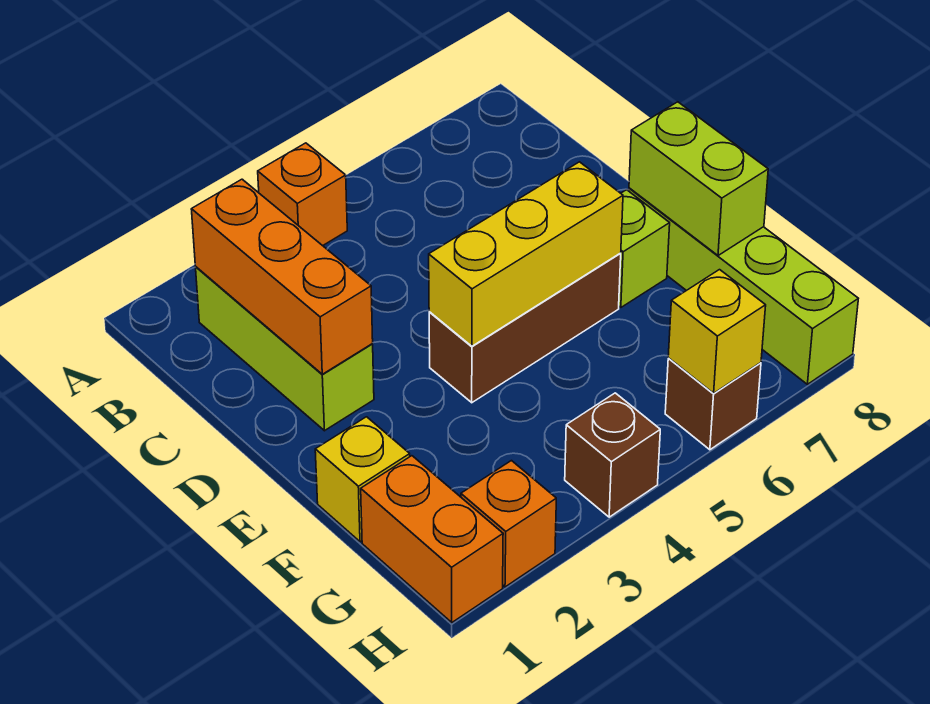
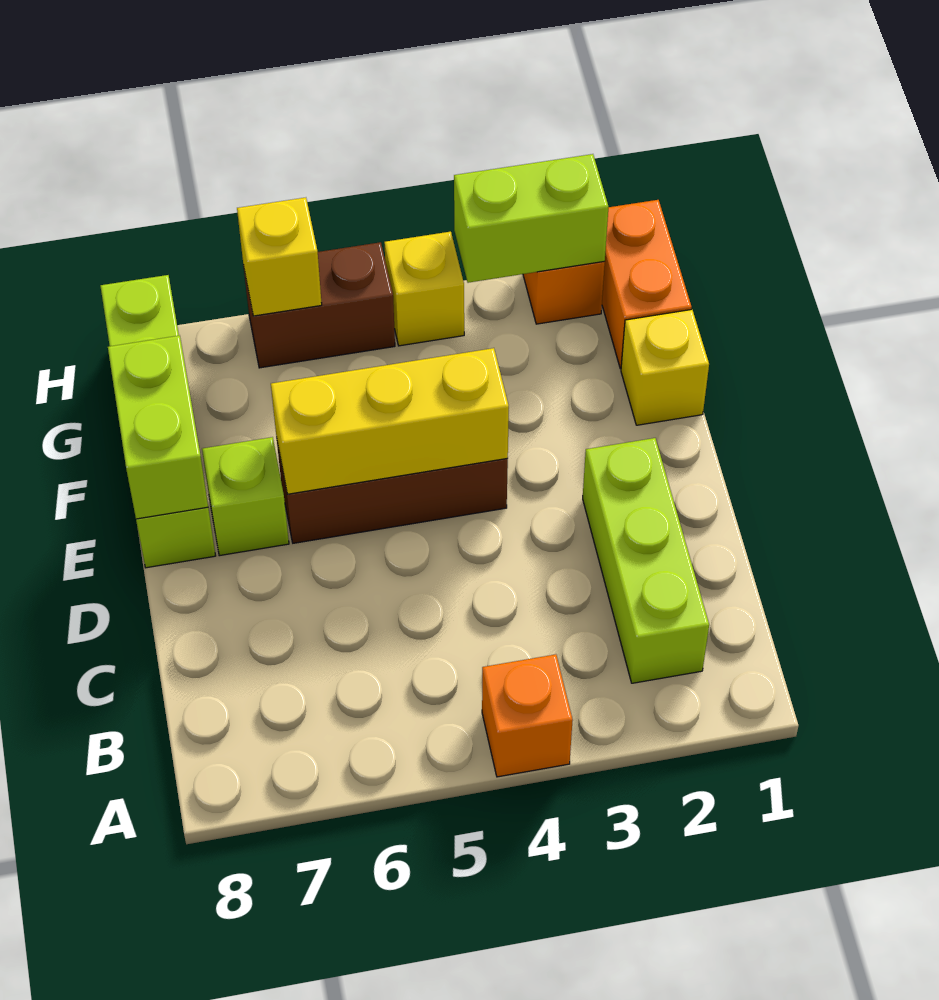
orange brick B2:D2 level 2 -> none
none -> lime brick H2:H3 level 2
brown brick H4 level 1 -> yellow brick H4 level 1
brown brick H6 level 1 -> brown brick H5:H6 level 1

